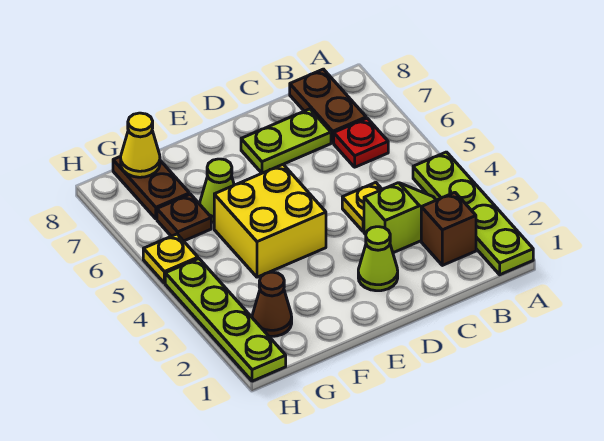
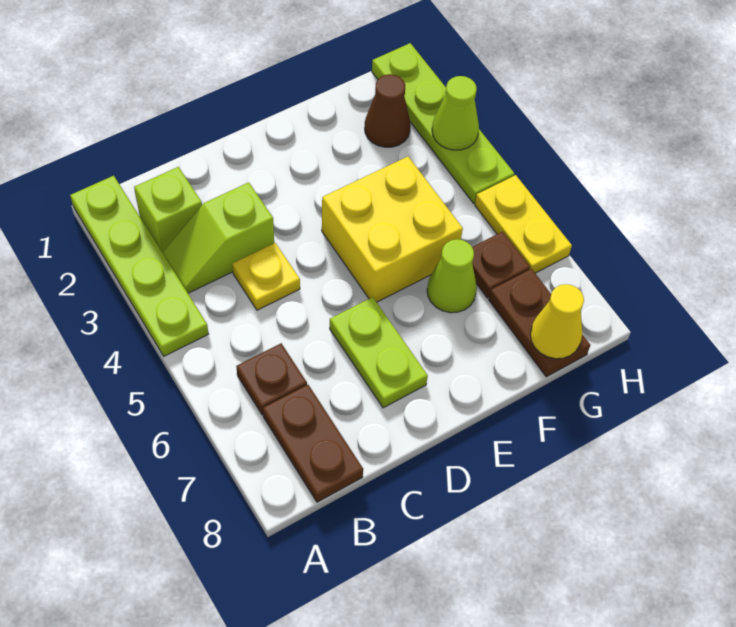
brown brick B2 level 1 -> lime brick B2 level 1
red plate B6 level 1 -> brown plate B6 level 1
lime plate C7:D7 level 1 -> lime plate D6:D7 level 1
lime cone D2 level 1 -> lime cone H3 level 2
yellow plate H5 level 1 -> yellow plate H5:H6 level 1

